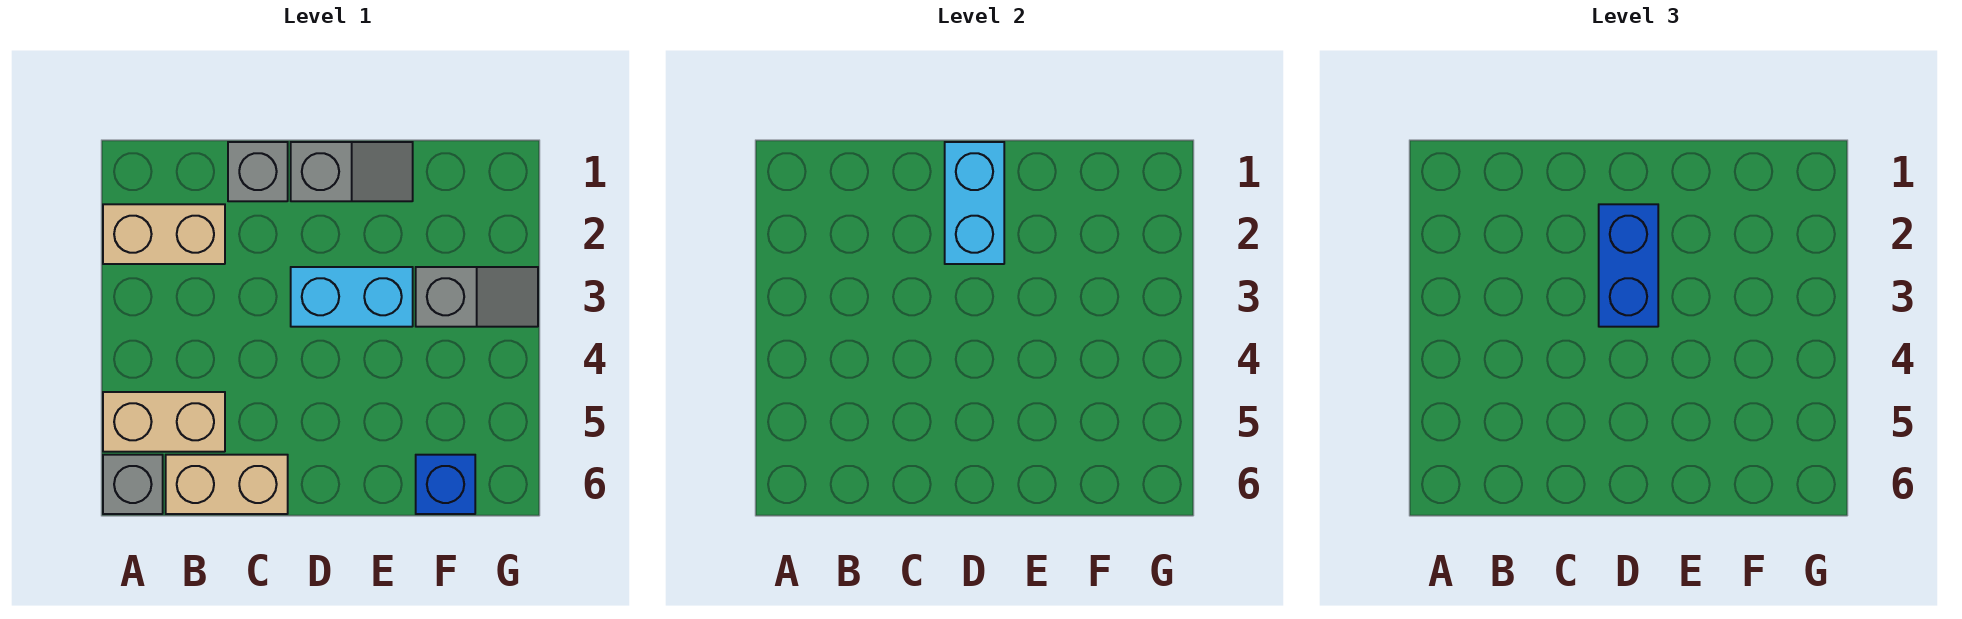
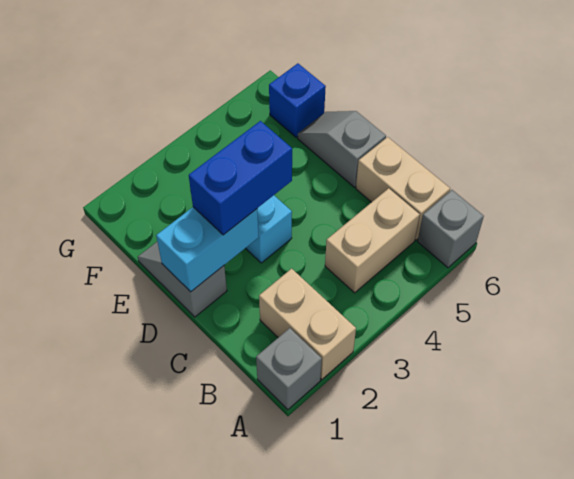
tan brick A5:B5 level 1 -> tan brick B4:B5 level 1
grey brick C1 level 1 -> grey brick A1 level 1
grey slope F3:G3 level 1 top F -> grey slope D6:E6 level 1 top D

